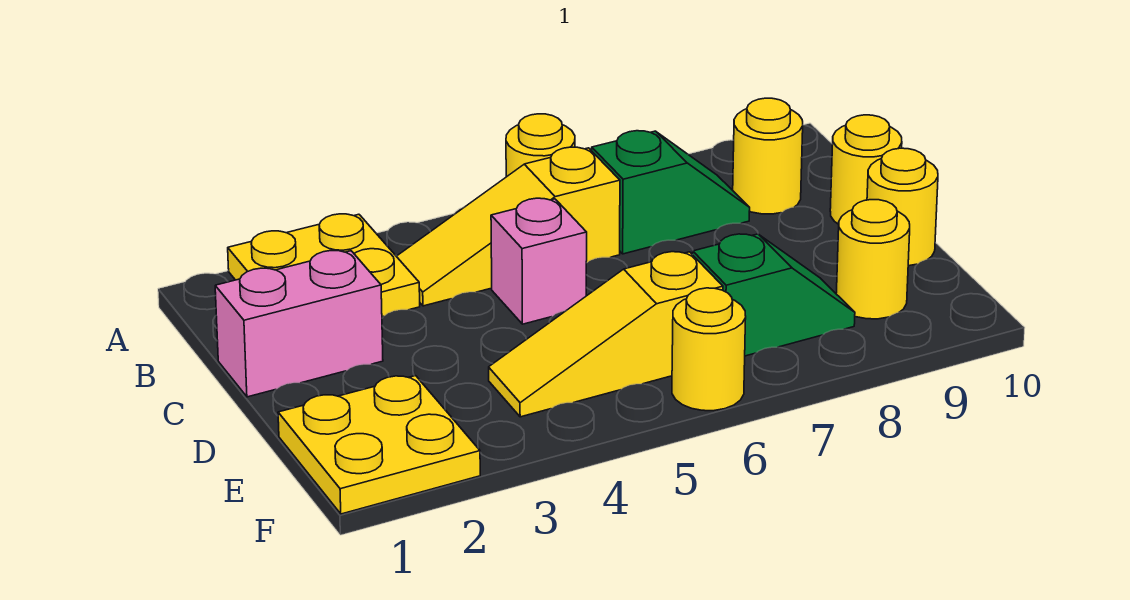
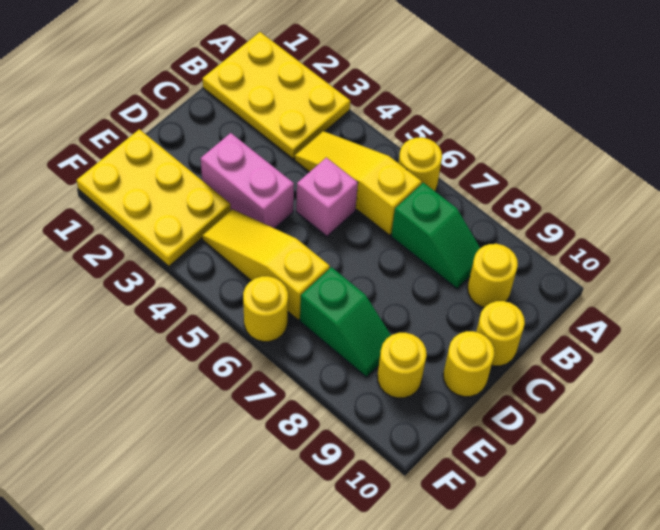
yellow plate A2:B3 level 1 -> yellow plate A1:B3 level 1
pink brick C1:C2 level 1 -> pink brick D3:D4 level 1
yellow plate E1:F2 level 1 -> yellow plate E1:F3 level 1

